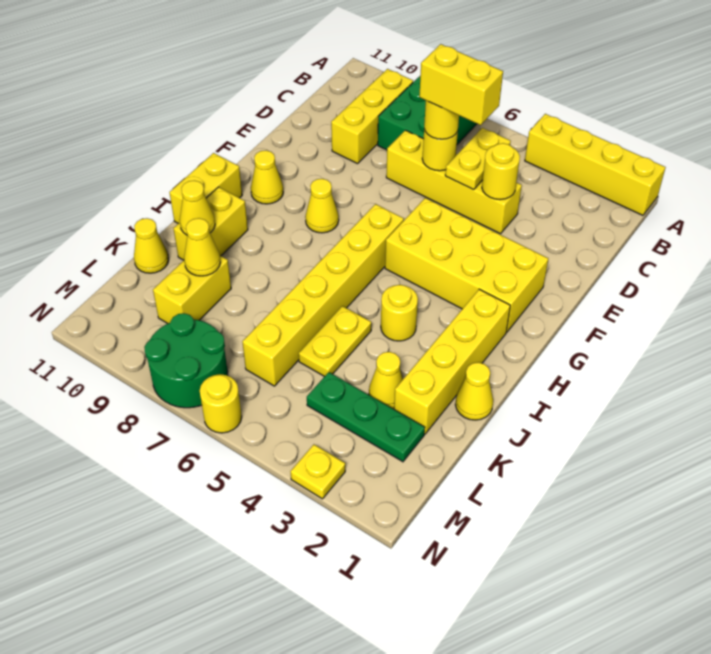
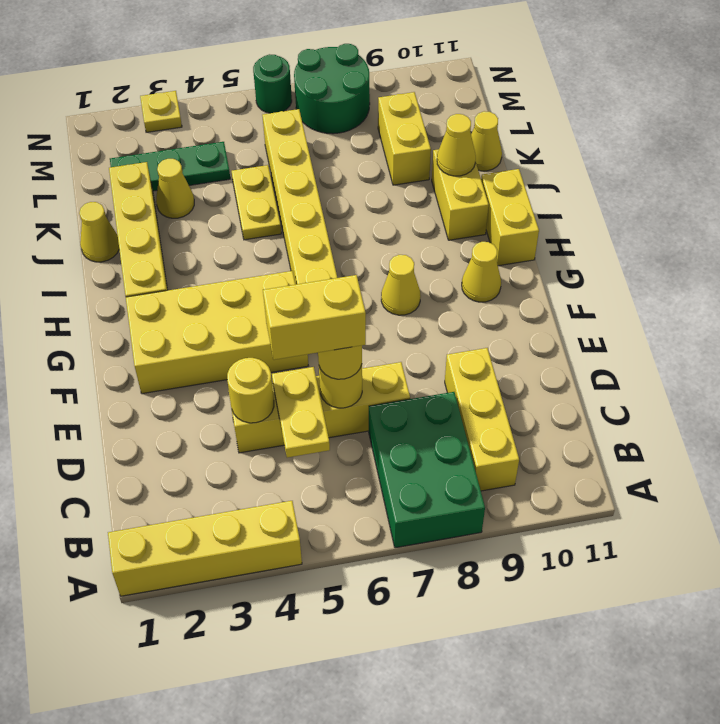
yellow round brick I4 level 1 -> none
yellow cone K9 level 2 -> none
yellow round brick N6 level 1 -> green round brick N6 level 1

